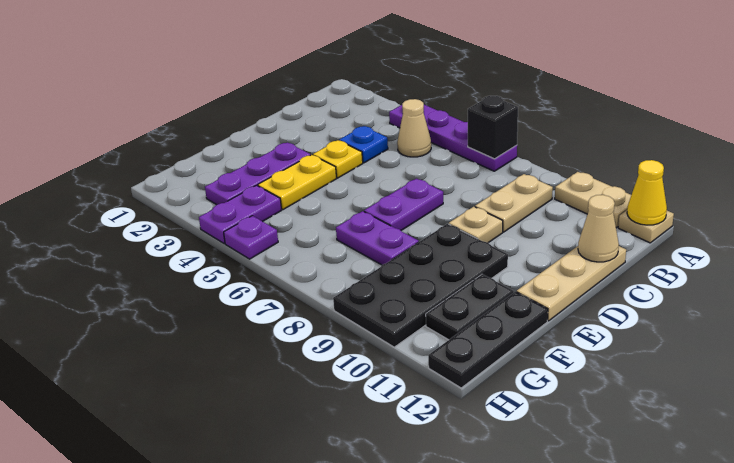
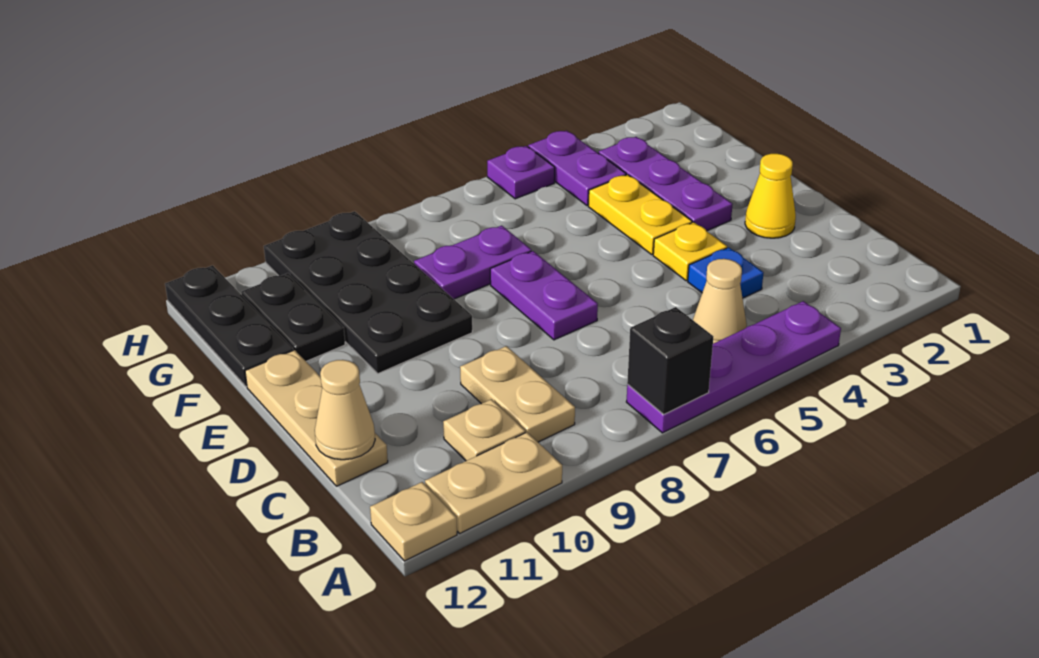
yellow cone A12 level 2 -> yellow cone D2 level 1
tan plate D9 level 1 -> tan plate B10 level 1

